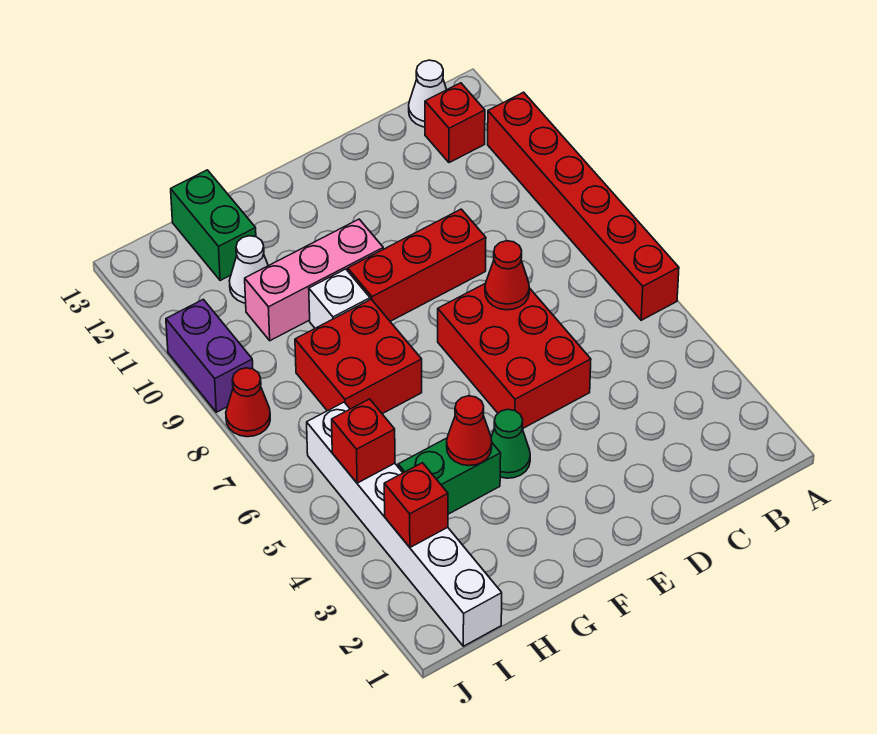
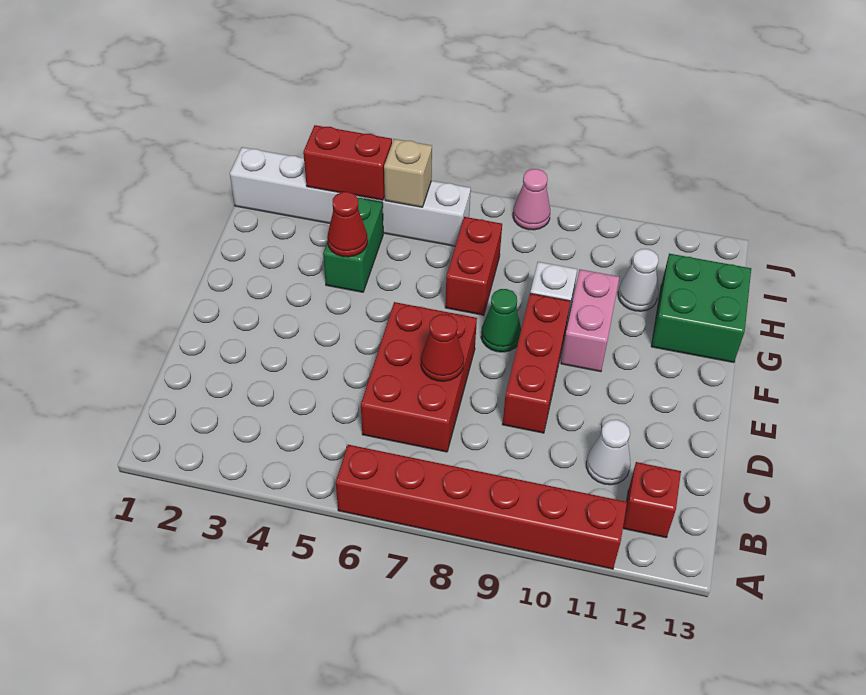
white cone B13 level 1 -> white cone C11 level 1
red brick D5:E7 level 1 -> red brick C6:E7 level 1
green cone F4 level 1 -> green cone F8 level 1
pink brick F10:H10 level 1 -> pink brick F10:G10 level 1
red brick G7:H8 level 1 -> red brick G7:H7 level 1
green brick H12:H13 level 1 -> green brick G12:H13 level 1
red brick I3 level 2 -> red brick I3:I4 level 2
red brick I5 level 2 -> tan brick I5 level 2
red cone J8 level 1 -> pink cone J8 level 1
purple brick J9:J10 level 1 -> none

